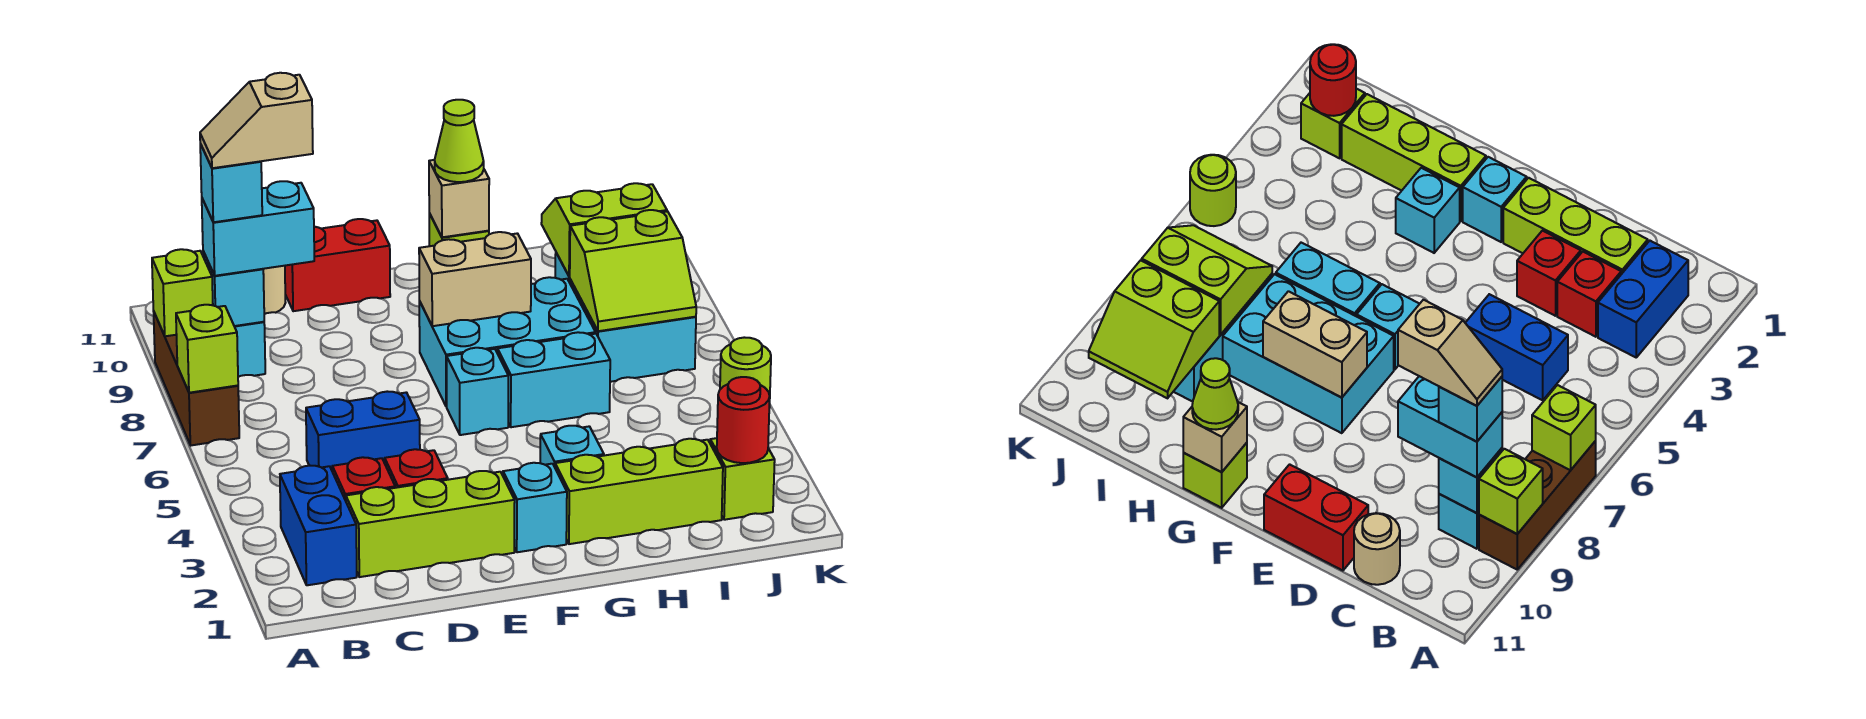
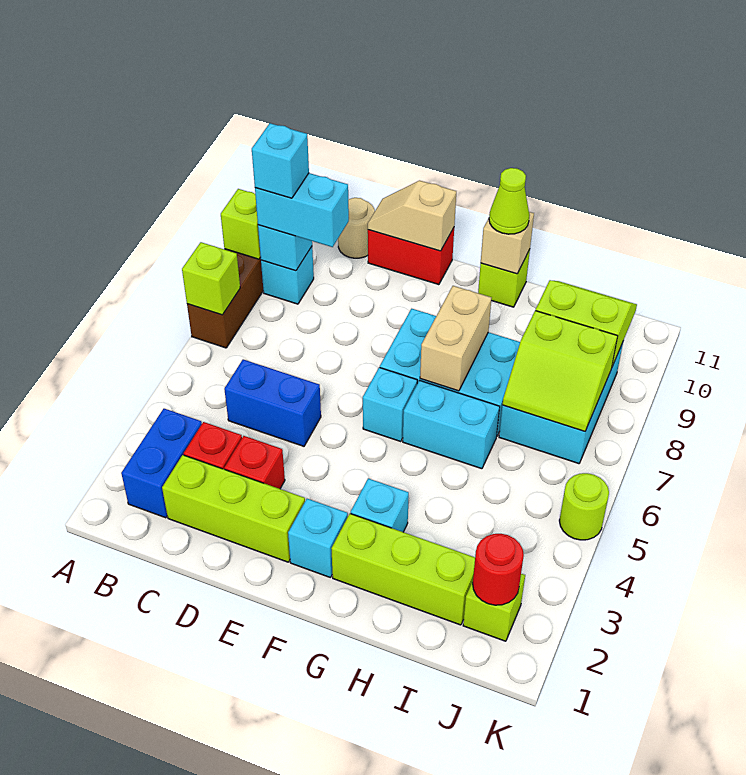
tan slope B9:C9 level 5 top C -> tan slope D11:E11 level 2 top E
tan brick F8:G8 level 2 -> tan brick G7:G8 level 2

